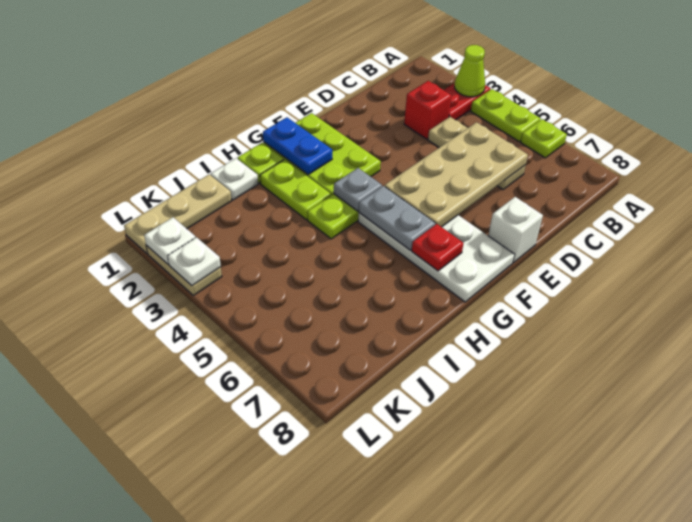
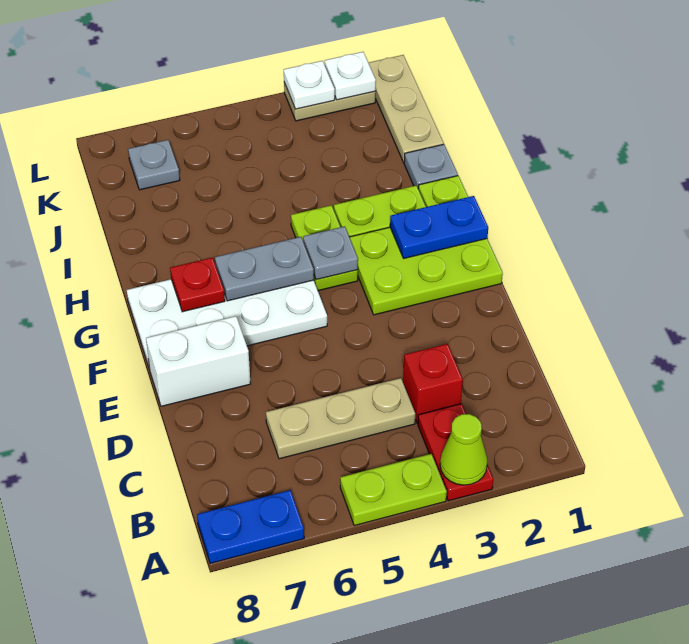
lime plate A6 level 1 -> none
none -> blue plate A7:A8 level 1
tan plate C5:F6 level 2 -> none
white brick E8 level 1 -> white brick E7:E8 level 1
white plate I1 level 1 -> grey plate I1 level 1
none -> grey plate K7 level 1

